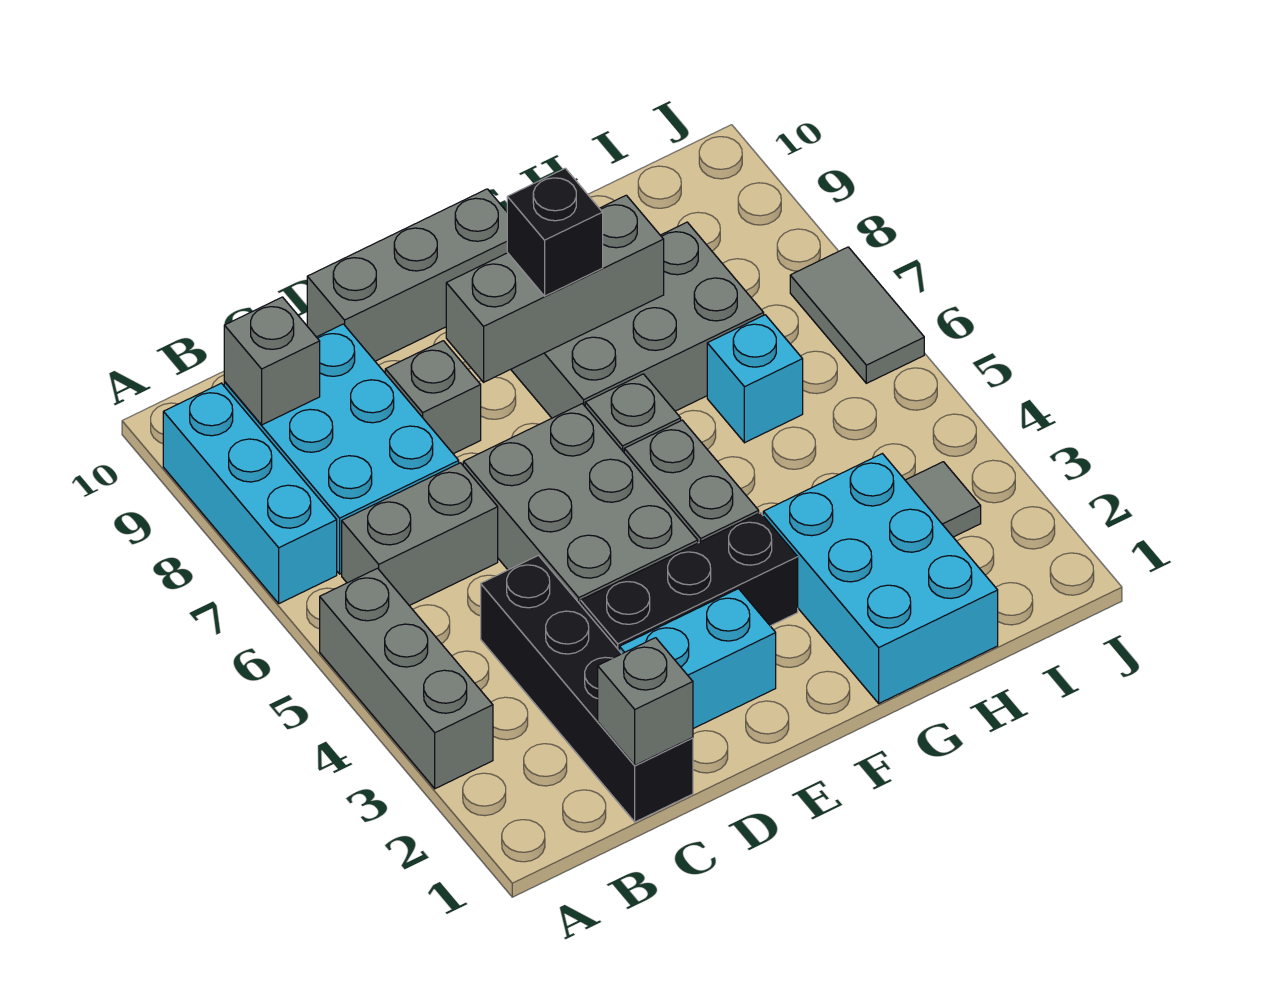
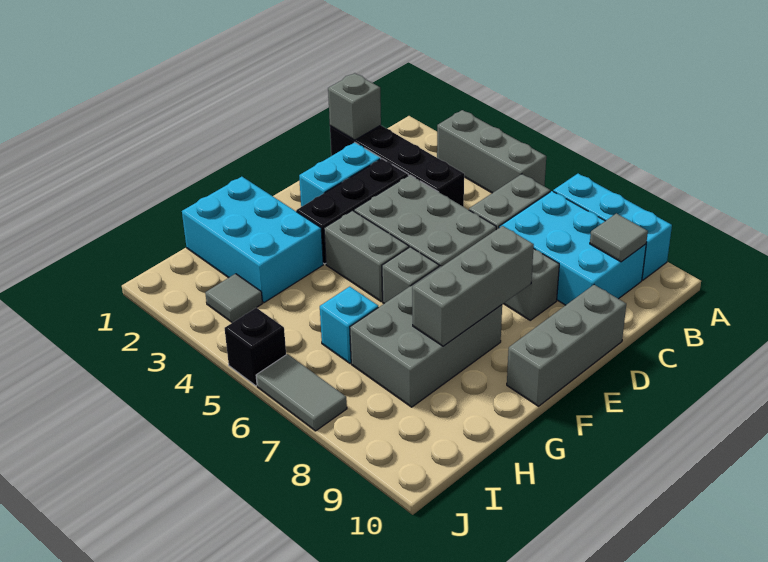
grey brick B9 level 2 -> grey tile B9 level 2
black brick F8 level 3 -> black brick J5 level 1

